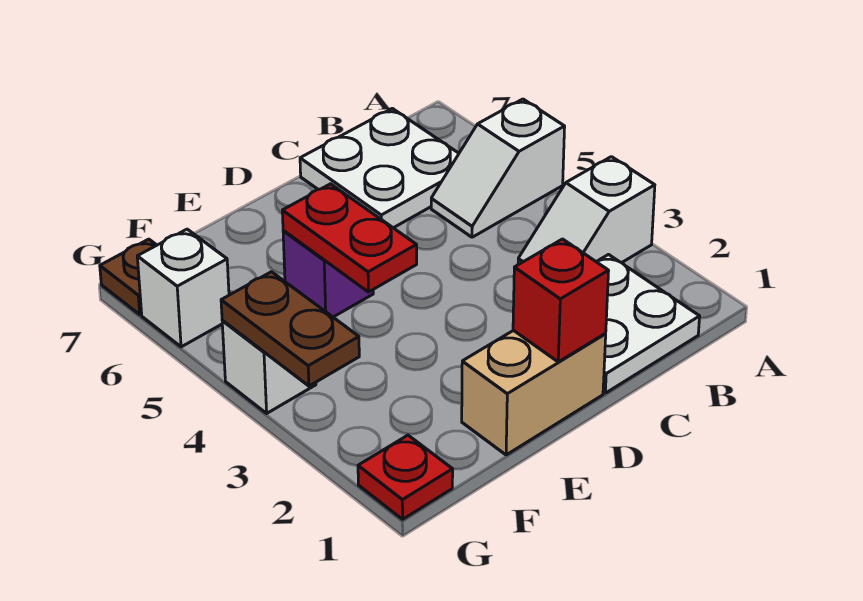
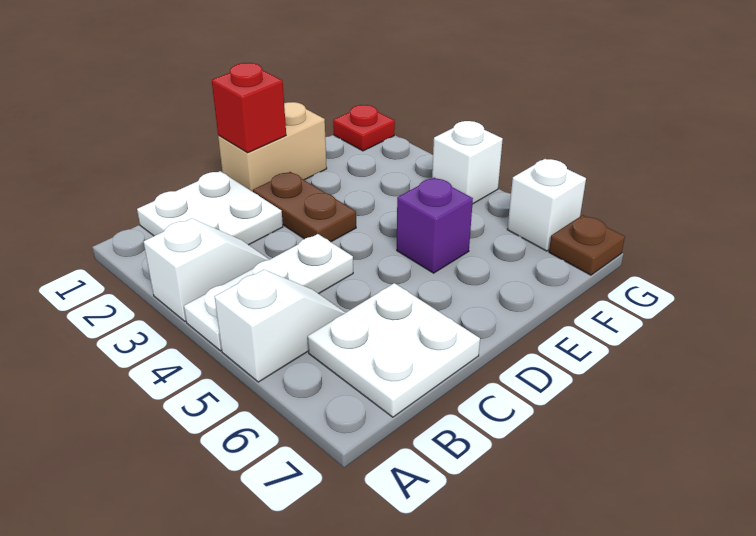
none -> white plate A4:C4 level 1
red plate E4:E5 level 2 -> none
brown plate G3:G4 level 2 -> brown plate D2:D3 level 1

